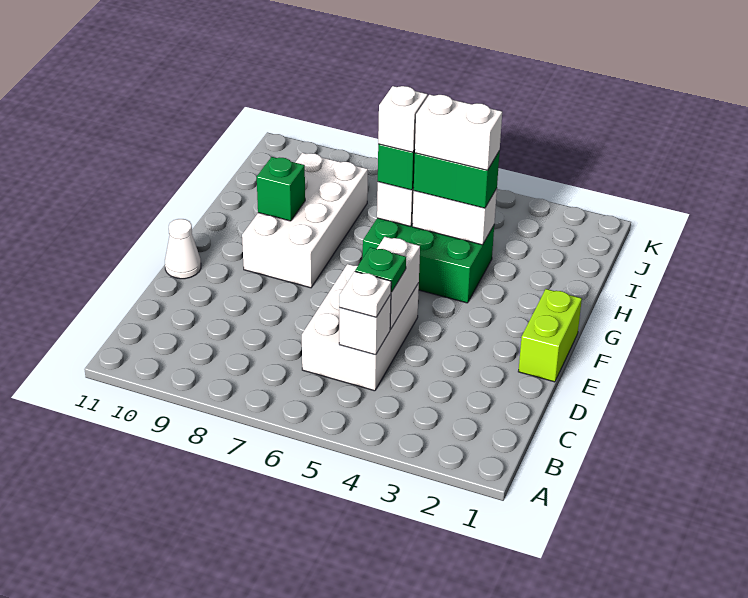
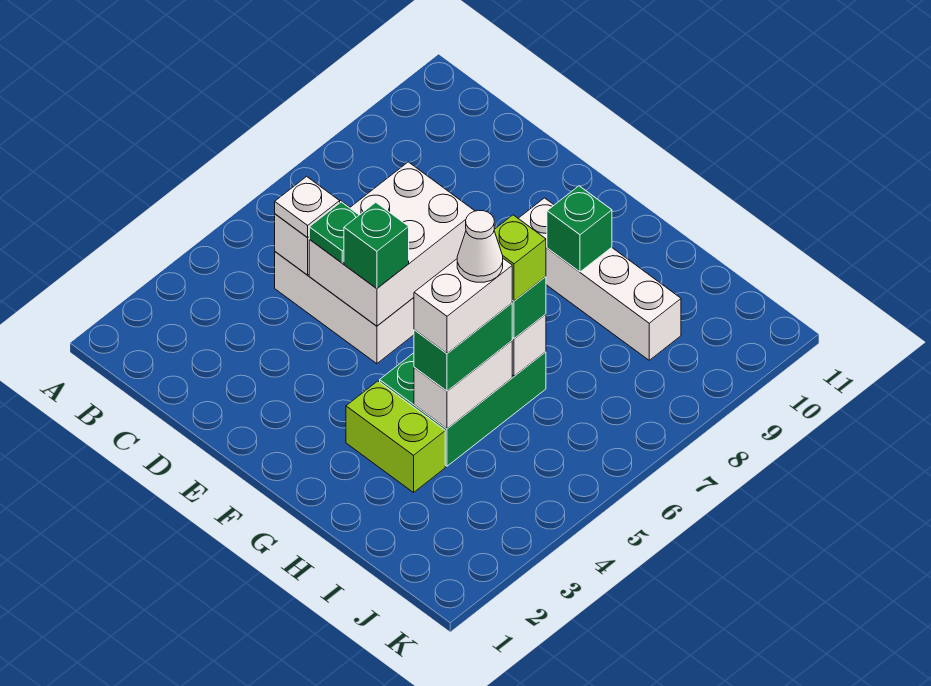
white brick D5:E5 level 2 -> white brick D5:E7 level 2
lime brick E1:F1 level 1 -> lime brick G3:H3 level 1
none -> green brick E5 level 3
white cone E11 level 1 -> white cone H5 level 5
white brick F8:I9 level 1 -> white brick F9:I9 level 1
white brick H6 level 4 -> lime brick H6 level 4

